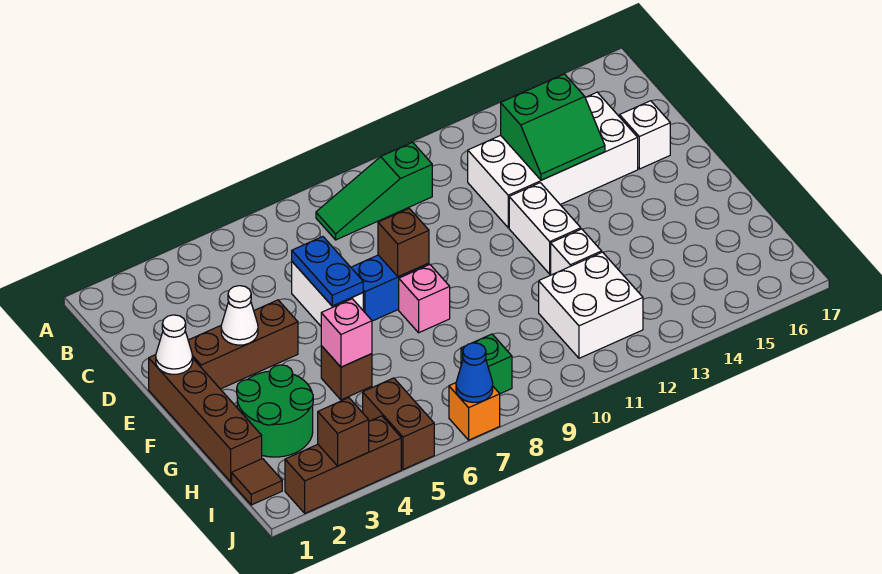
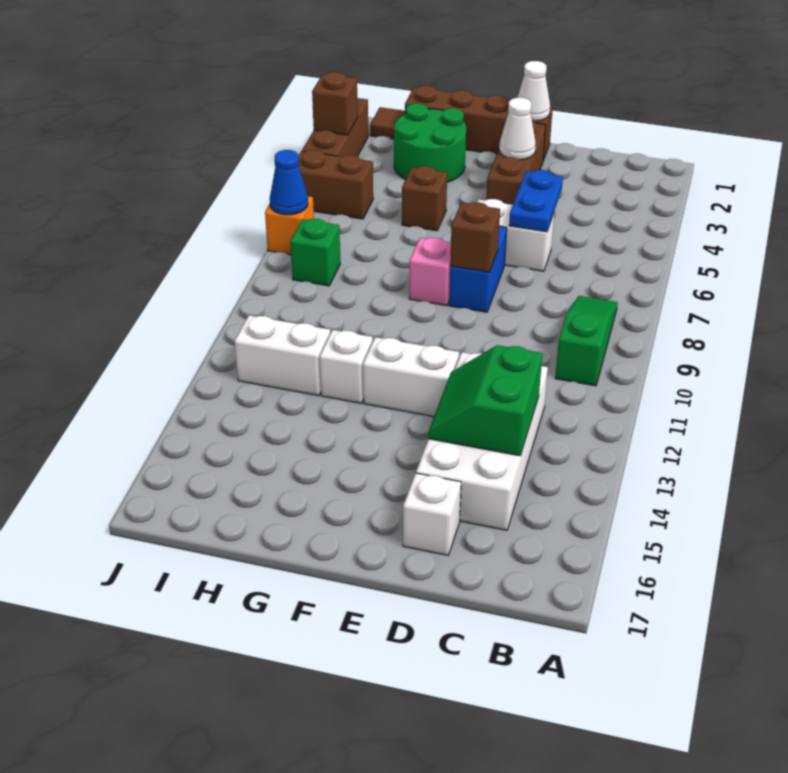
blue plate D6:E6 level 2 -> blue plate D5:D6 level 2
pink brick G5 level 2 -> none
white brick H11:I12 level 1 -> white brick H12:I12 level 1

